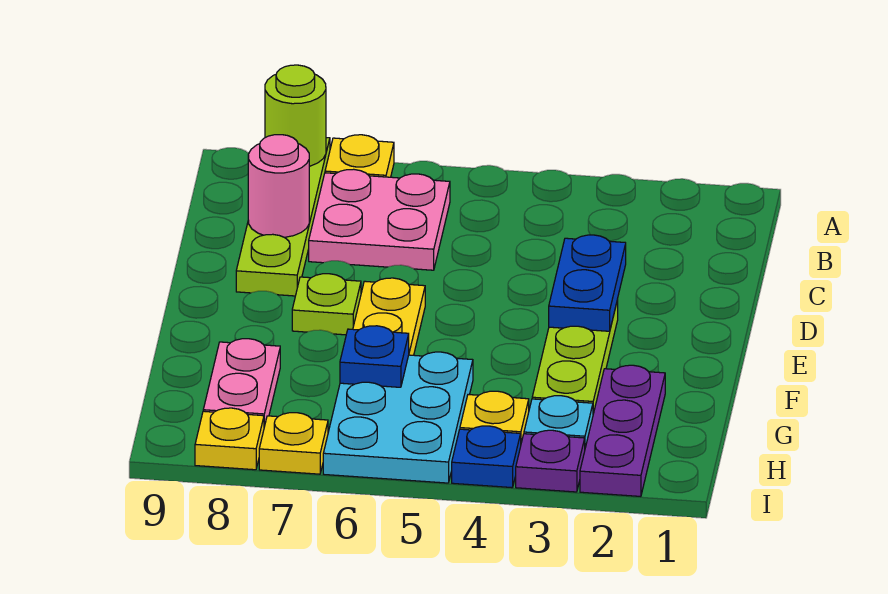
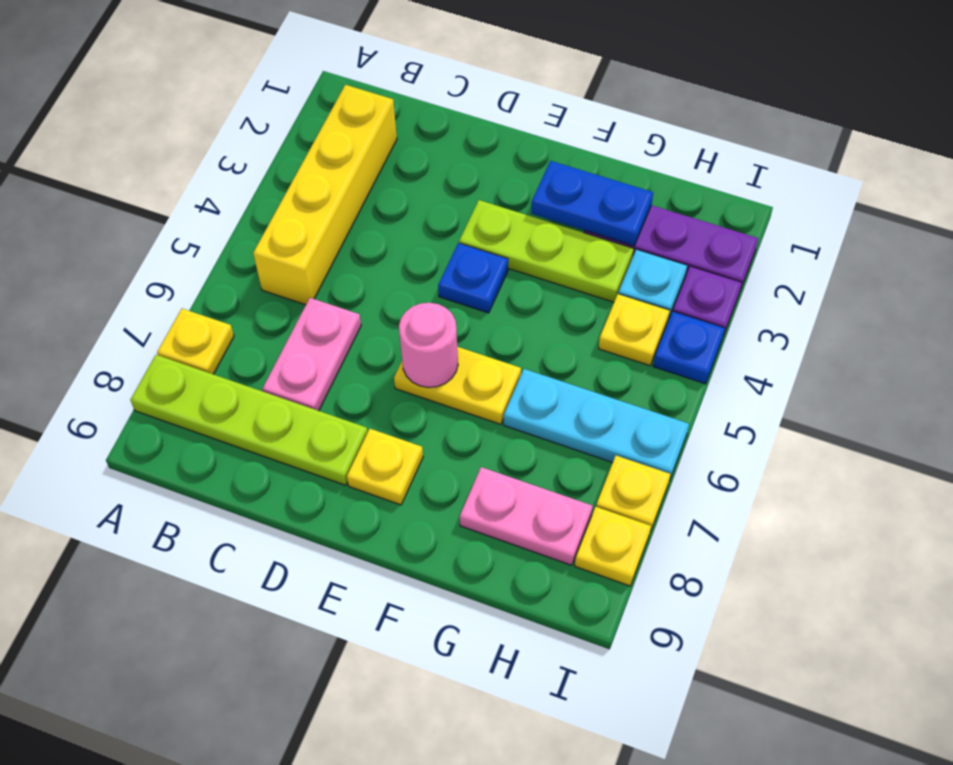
lime round brick A8 level 2 -> none
none -> yellow brick B2:B5 level 1
pink plate B6:C7 level 1 -> pink plate C6:C7 level 1
pink round brick C8 level 2 -> pink round brick E6 level 2
blue plate D3:E3 level 2 -> blue plate F2:G2 level 2
lime plate E7 level 1 -> none
none -> yellow plate E8 level 1
cyan plate G5:I6 level 1 -> cyan plate G6:I6 level 1
blue plate G6 level 2 -> blue plate E4 level 1

